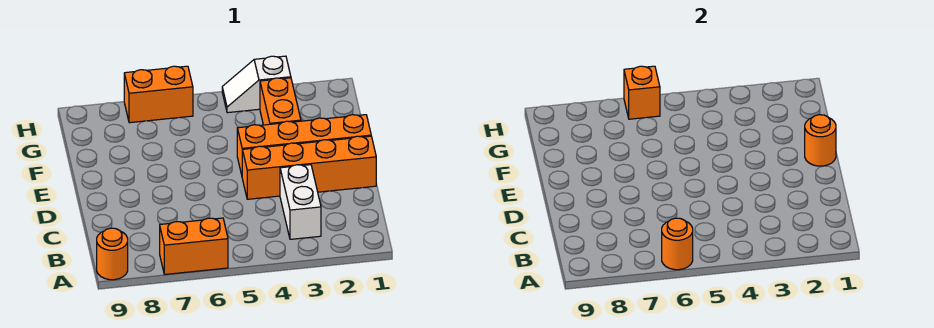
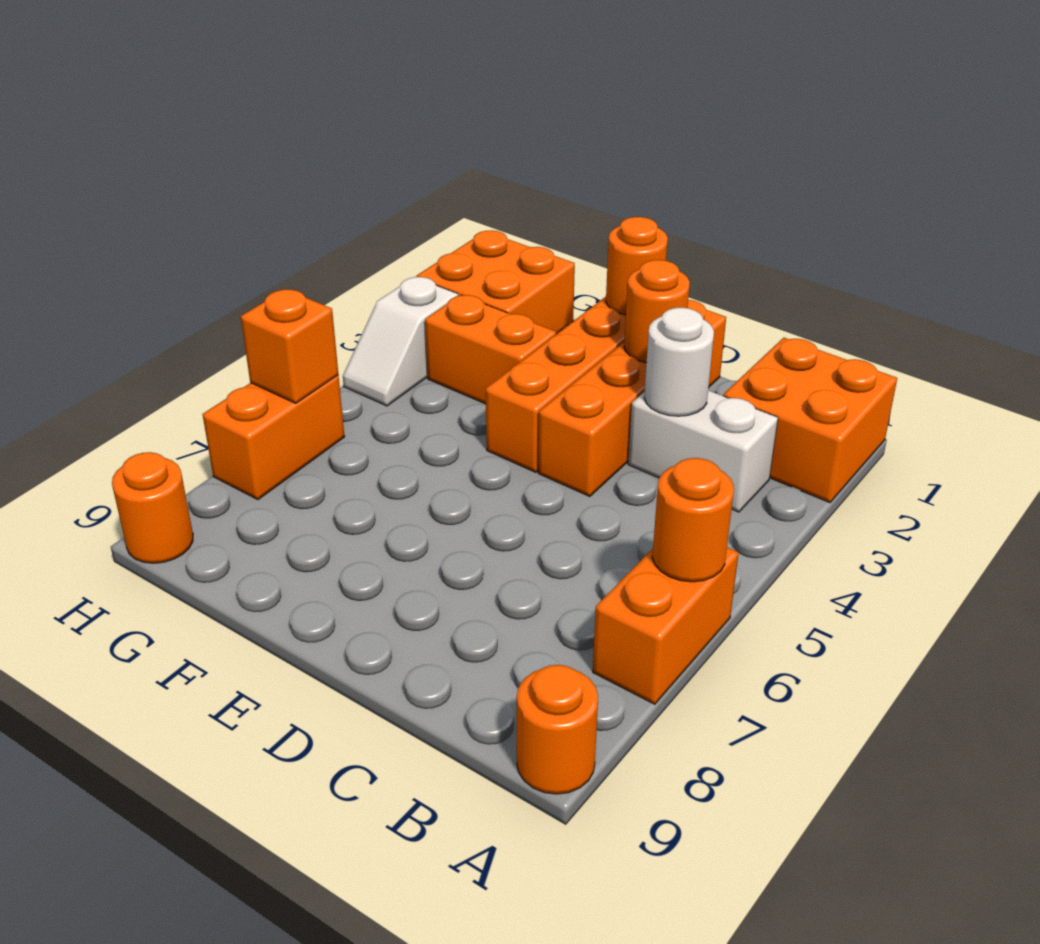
none -> orange brick A1:B2 level 1
none -> white round brick C3 level 2
none -> orange round brick D2 level 2
none -> orange brick G1:H2 level 1
none -> orange round brick H9 level 1

